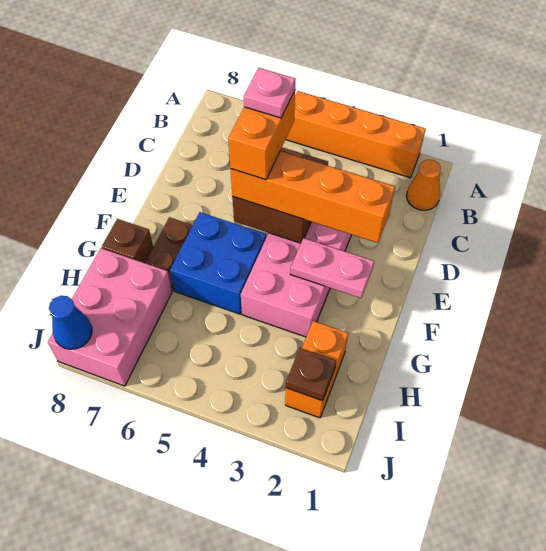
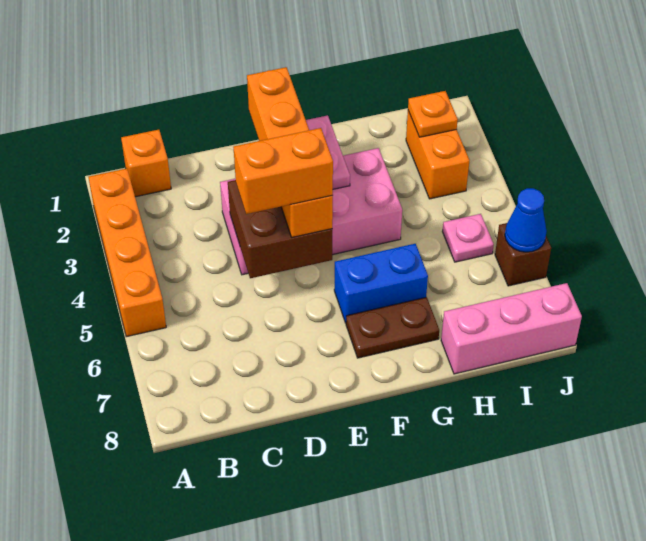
orange cone B1 level 1 -> orange brick B1 level 1
pink plate D5 level 5 -> pink plate I5 level 1
blue brick F5:G6 level 1 -> blue brick F6:G6 level 1
brown brick G8 level 1 -> brown brick J6 level 1
orange brick H2:I2 level 1 -> orange brick I2:I3 level 1
pink brick H7:J8 level 1 -> pink brick H8:J8 level 1
brown plate I2 level 2 -> orange plate I2 level 2
blue cone J8 level 2 -> blue cone J6 level 2

